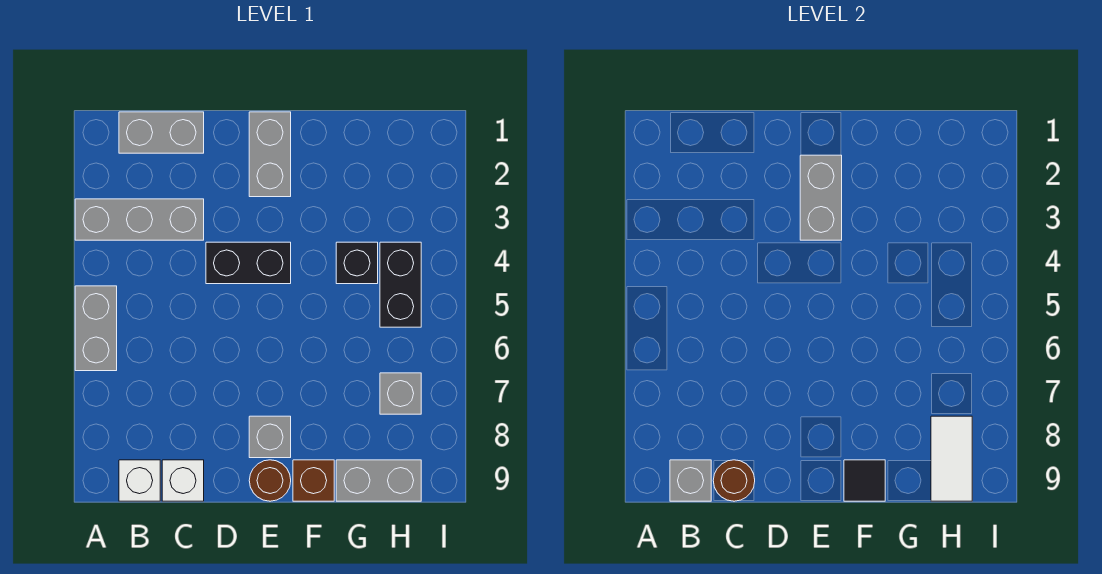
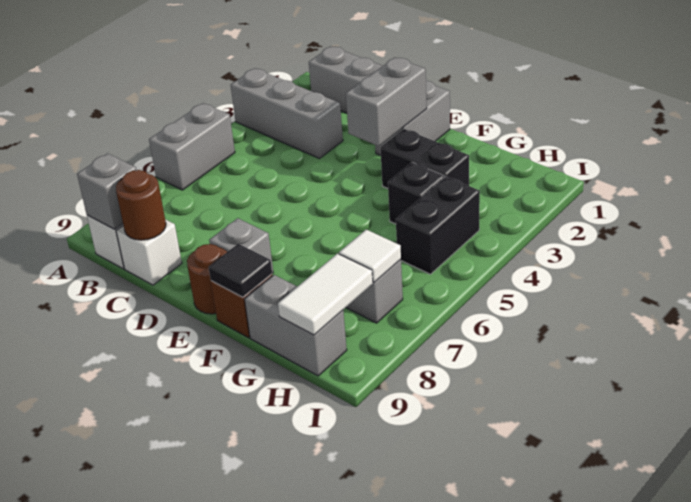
black brick D4:E4 level 1 -> black brick F3:G3 level 1
none -> white tile H7 level 2

